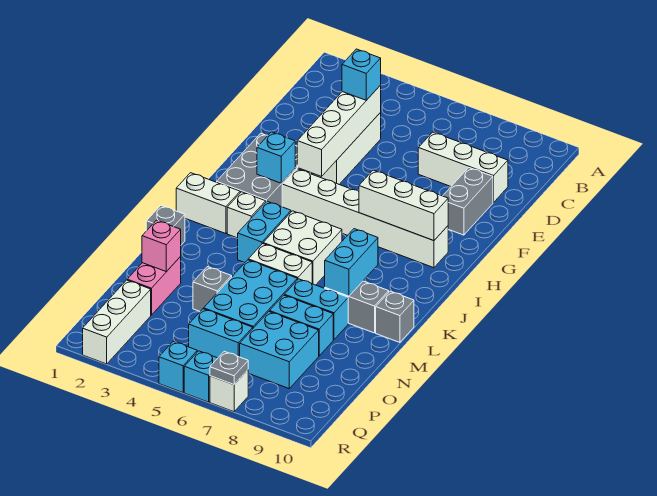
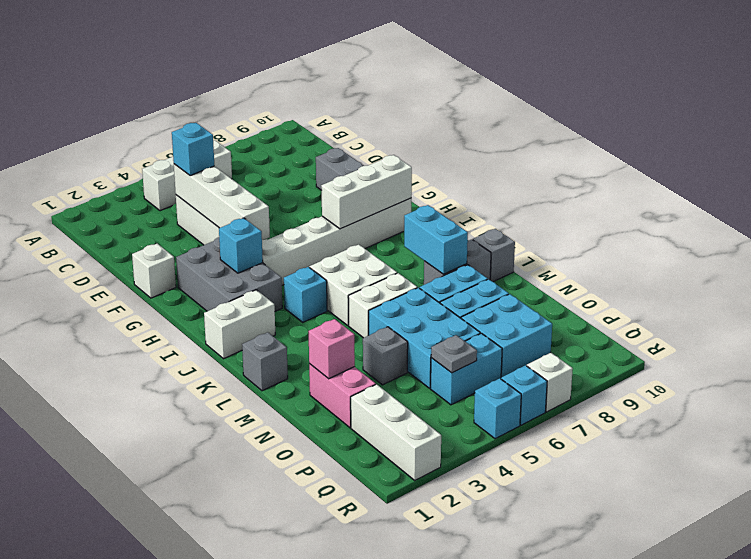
white brick D7:D9 level 1 -> white brick B4:B6 level 1
white brick J3 level 1 -> white brick F1 level 1
cyan brick J4:K4 level 1 -> cyan brick J4 level 1
grey plate R7 level 2 -> grey plate P5 level 2

